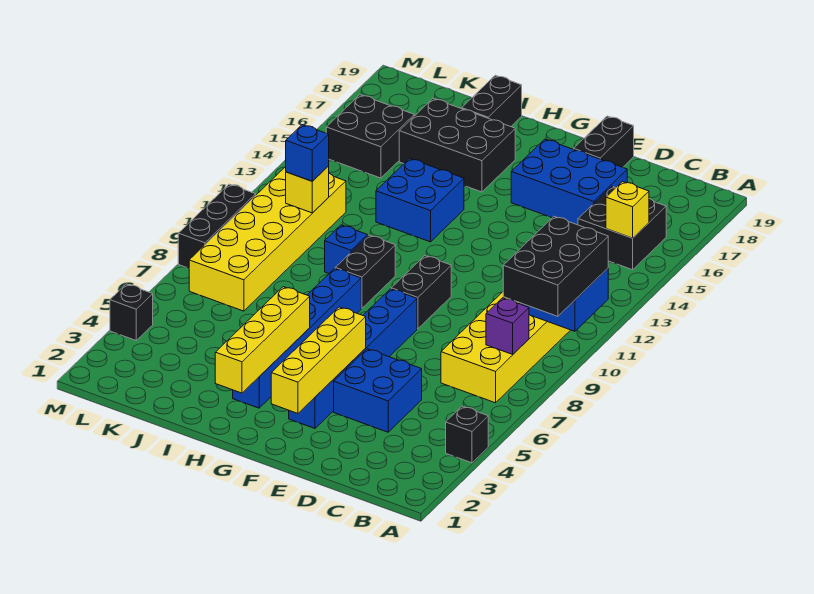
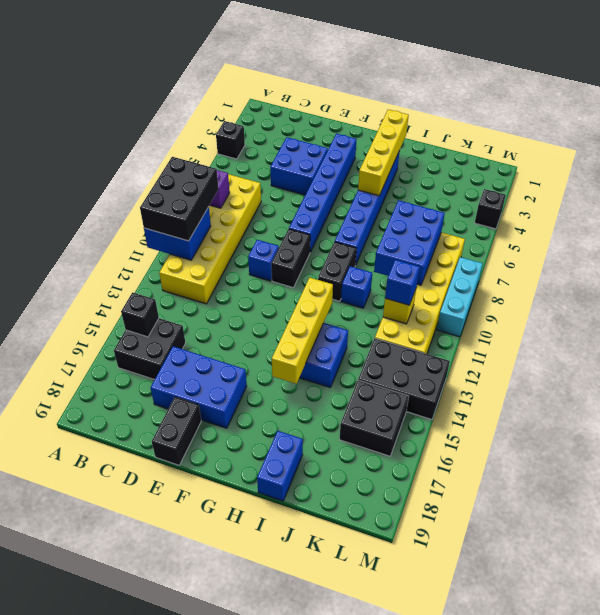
yellow brick B15 level 2 -> black brick B15 level 2
none -> blue brick E10 level 1
yellow brick F2:F5 level 2 -> yellow brick H12:H15 level 2
black brick H16:J17 level 1 -> black brick K13:M14 level 1
black brick I18:I19 level 1 -> blue brick I18:I19 level 1
none -> blue brick J7:K9 level 2
black brick M8:M10 level 1 -> cyan brick M8:M10 level 1

